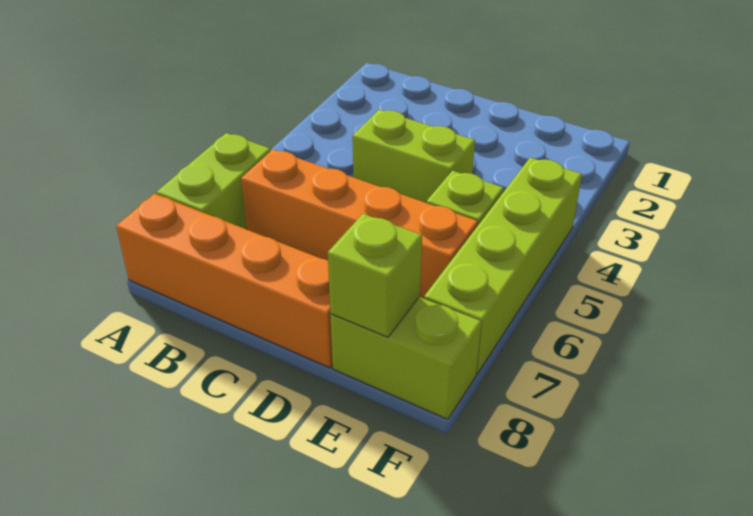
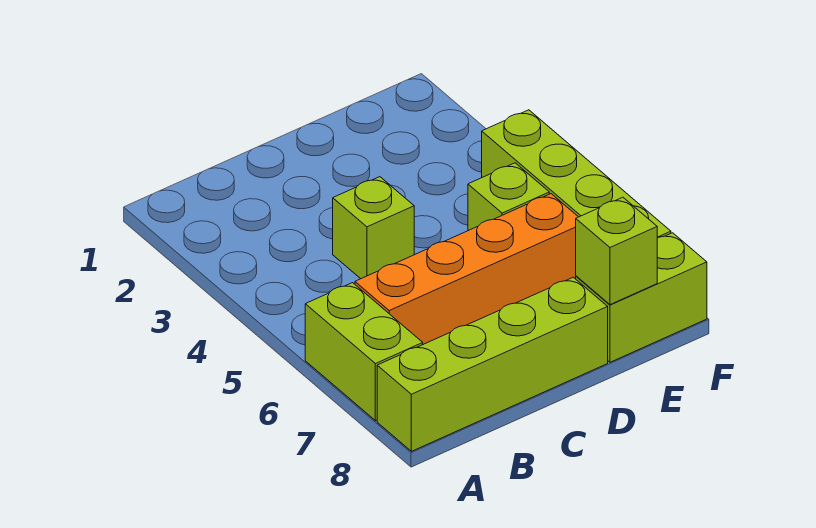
orange brick A8:D8 level 1 -> lime brick A8:D8 level 1
lime brick C4:D4 level 1 -> lime brick C4 level 1

